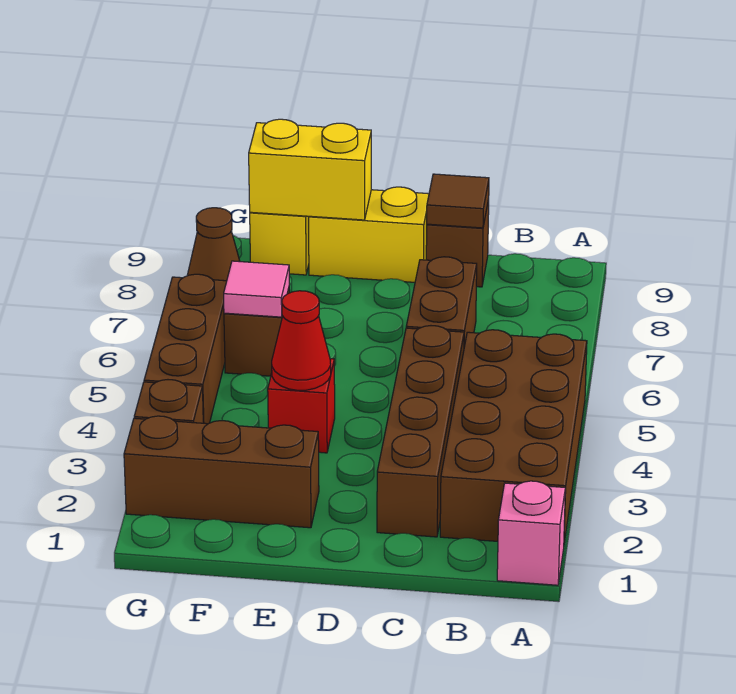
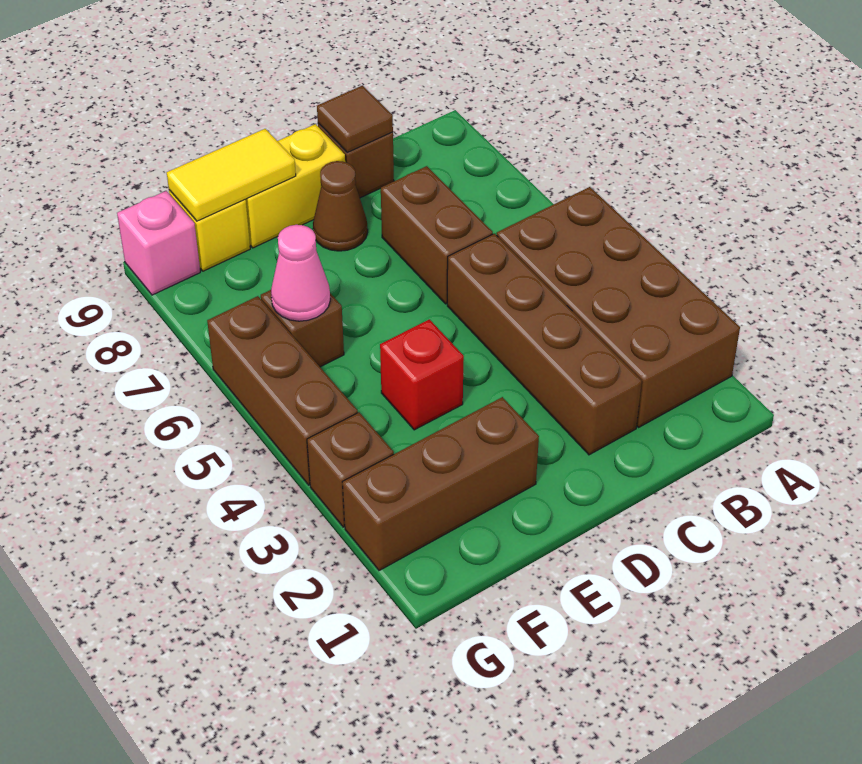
pink brick A1 level 1 -> pink brick G9 level 1
red cone E4 level 2 -> none
yellow brick E9:F9 level 2 -> yellow tile E9:F9 level 2
pink tile F6 level 2 -> pink cone F6 level 2
brown cone G8 level 1 -> brown cone D8 level 1

